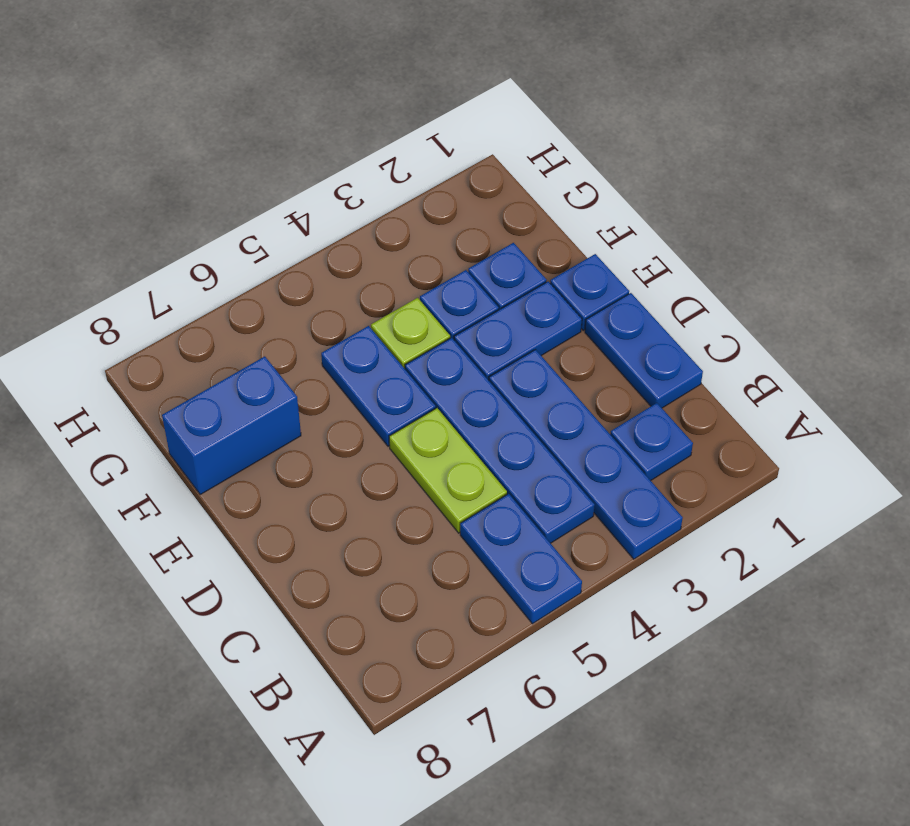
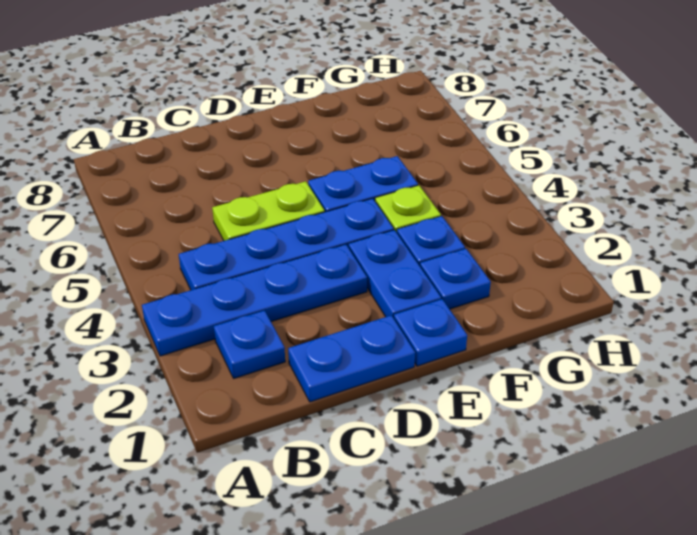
blue plate A5:B5 level 1 -> none
blue brick F7:F8 level 1 -> none

